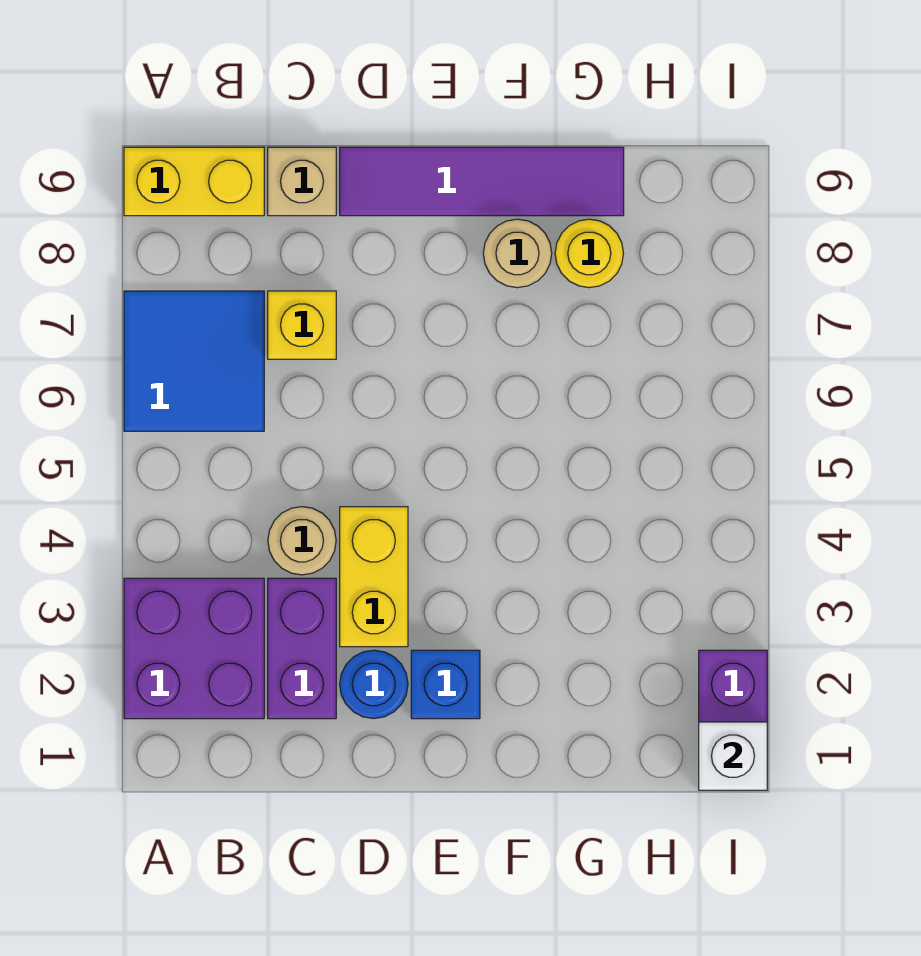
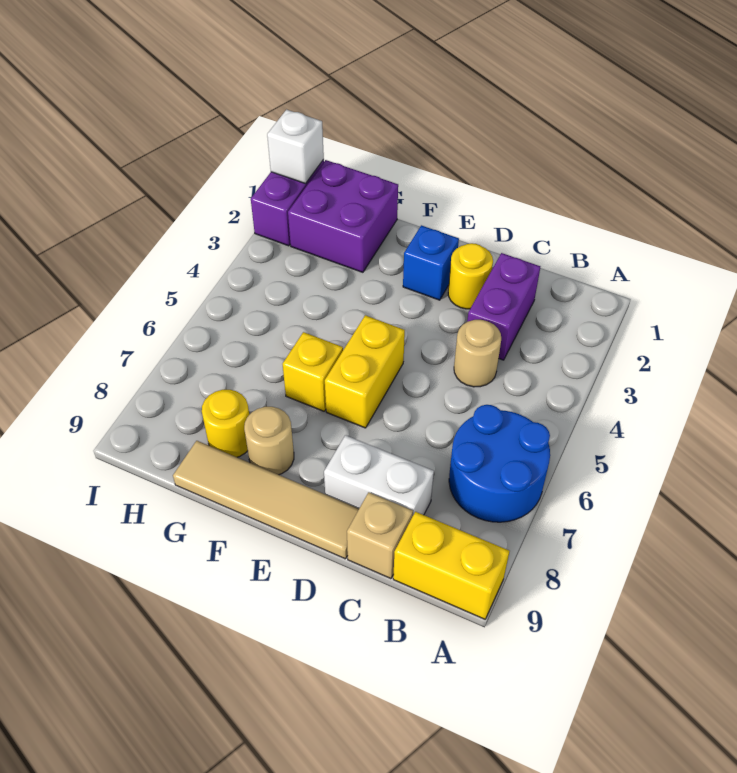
purple brick A2:B3 level 1 -> purple brick G1:H2 level 1
blue tile A6:B7 level 1 -> blue round brick A6:B7 level 1
yellow brick C7 level 1 -> yellow brick F6 level 1
none -> white brick C8:D8 level 1
blue round brick D2 level 1 -> yellow round brick D2 level 1
yellow brick D3:D4 level 1 -> yellow brick E5:E6 level 1
purple tile D9:G9 level 1 -> tan tile D9:G9 level 1

